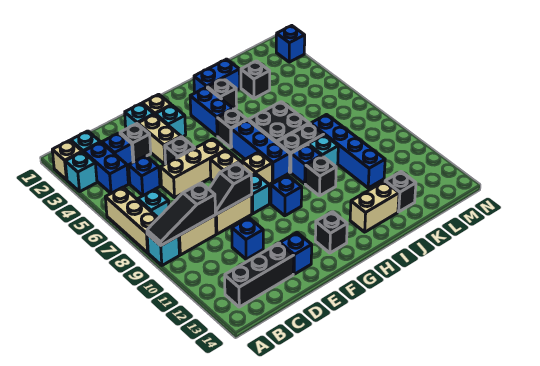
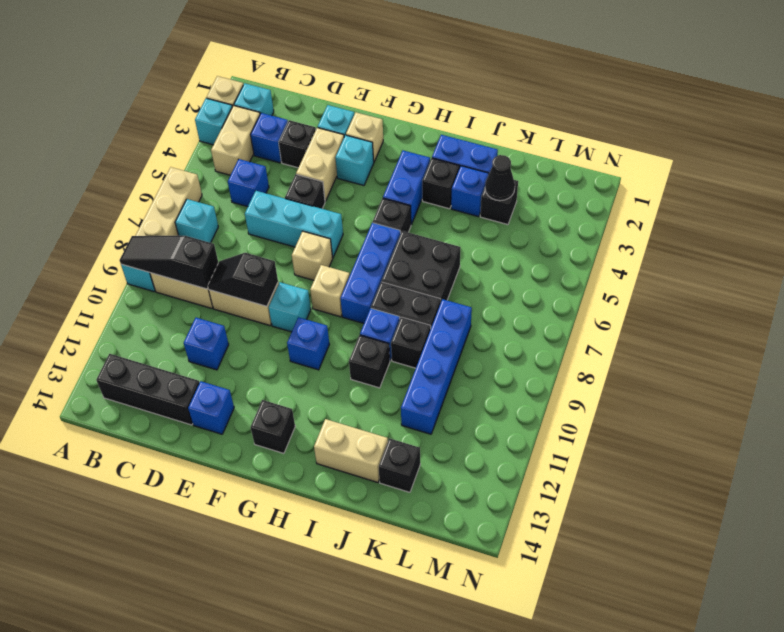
blue brick B3:B4 level 1 -> tan brick B3:B4 level 1
tan brick D6:F6 level 1 -> cyan brick D6:F6 level 1
cyan brick J9 level 1 -> black brick J9 level 1
none -> black cone K3 level 2
blue brick N2 level 1 -> blue brick J3 level 1

